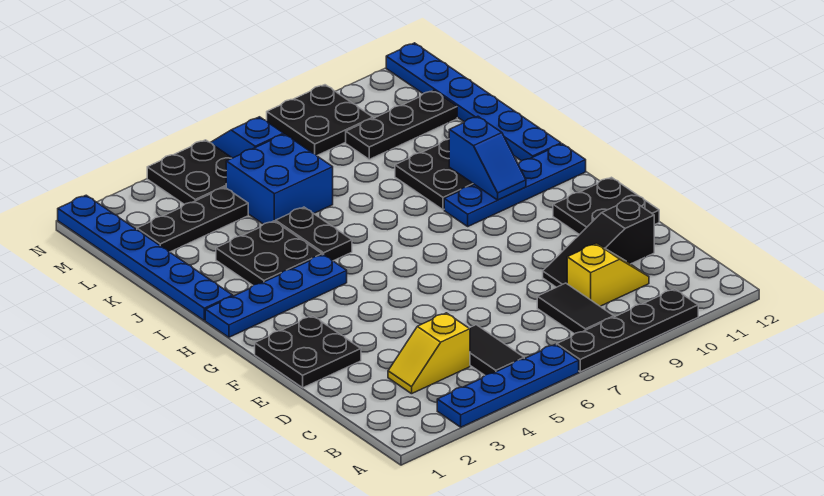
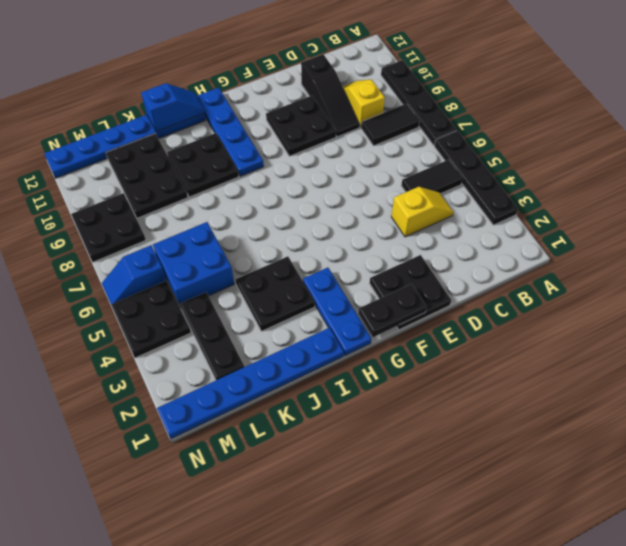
blue plate A3:A6 level 1 -> black plate A3:A6 level 1
yellow slope C3:C4 level 1 top 4 -> yellow slope C4:D4 level 1 top D
black plate E11:F12 level 1 -> black plate E9:F10 level 1
blue plate H1:H4 level 1 -> blue plate H1:H3 level 1
blue slope H10:I10 level 2 top I -> blue slope I12:J12 level 2 top J
black plate I5:J5 level 1 -> black plate F1:G1 level 2
black plate L9:L11 level 1 -> black plate K9:L11 level 1

